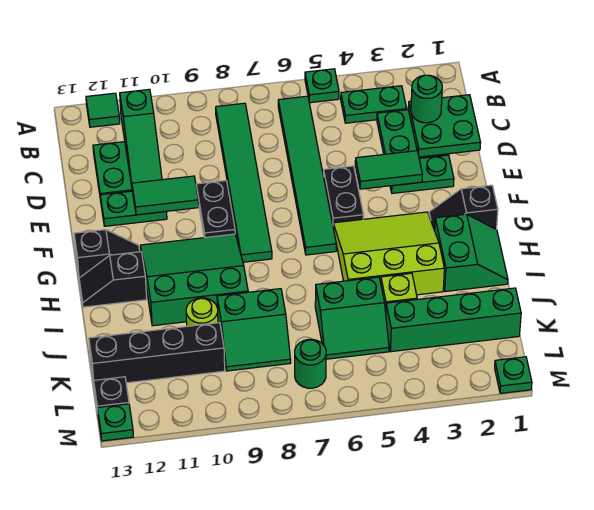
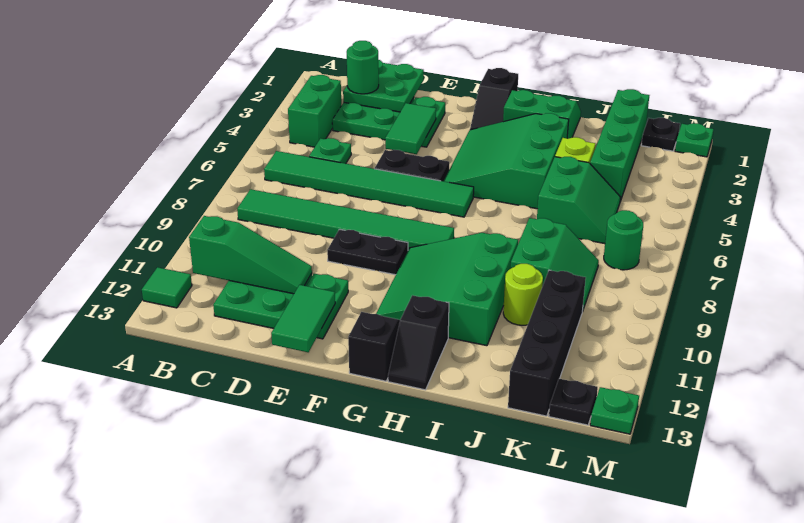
green plate A5 level 1 -> green plate C5 level 1
green plate B3:B4 level 1 -> green brick B3:B4 level 1
green tile E10:E11 level 2 -> green tile E12:E13 level 2
lime slope G3:I5 level 1 top I -> green slope G3:I5 level 1 top I
none -> black plate L1 level 1

